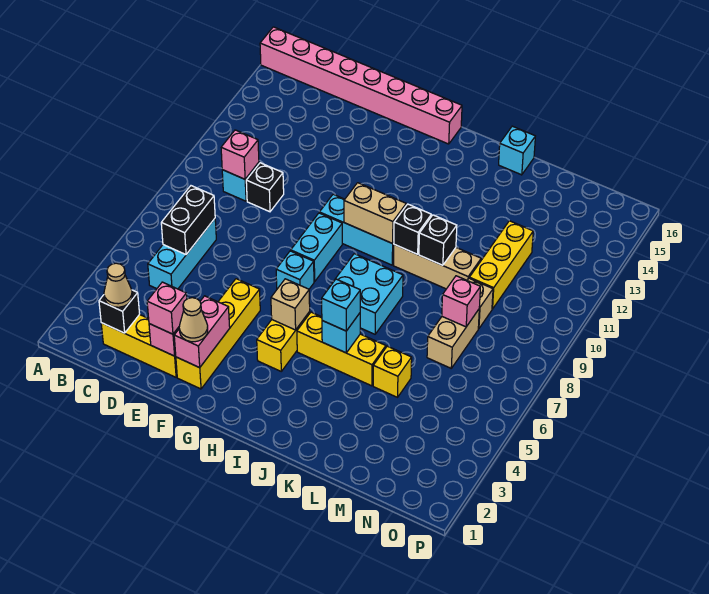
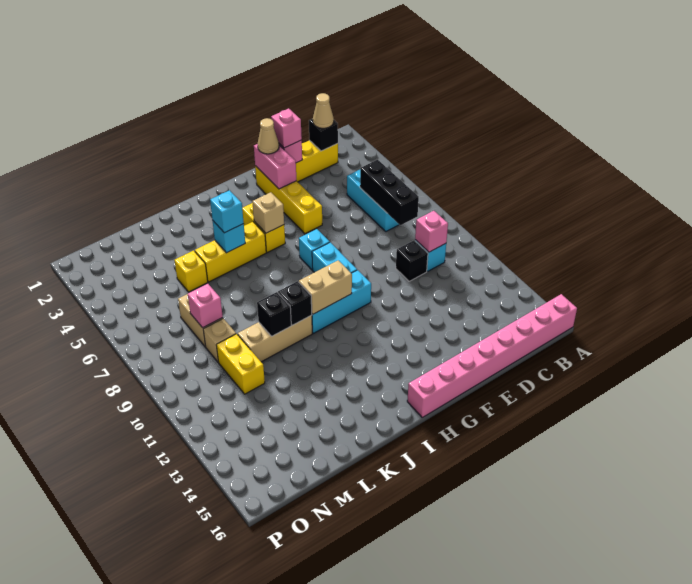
black brick C6:C7 level 2 -> black brick C6:C8 level 2
cyan brick I7:J8 level 1 -> none
cyan brick K16 level 1 -> none
yellow brick M10:M12 level 1 -> yellow brick M10:M11 level 1

